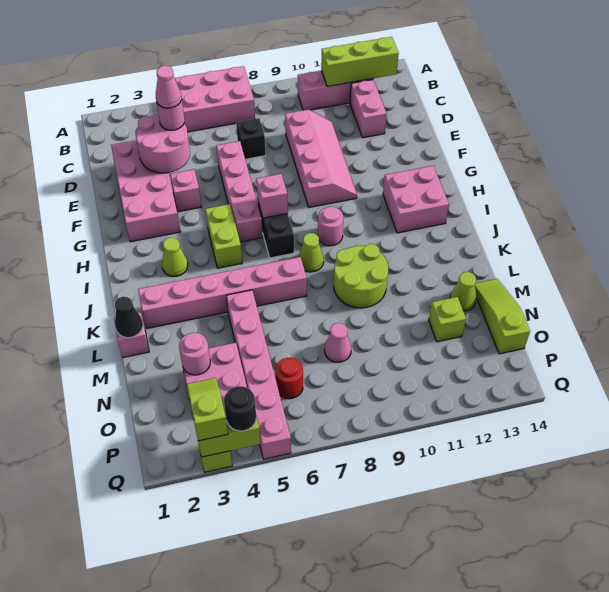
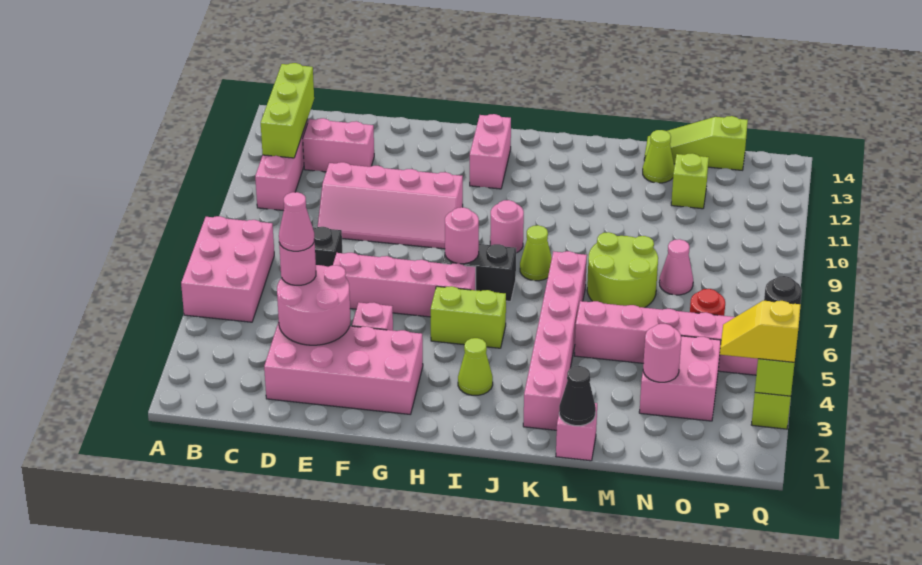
pink slope D9:G10 level 1 top 9 -> pink slope D9:G10 level 1 top 10
pink brick H7 level 2 -> pink round brick H7 level 2
pink brick H12:I13 level 1 -> pink brick H12:H13 level 1
lime round brick K9:L10 level 1 -> lime round brick L7:M8 level 1
lime slope P3:Q3 level 3 top Q -> yellow slope P3:Q3 level 3 top Q

